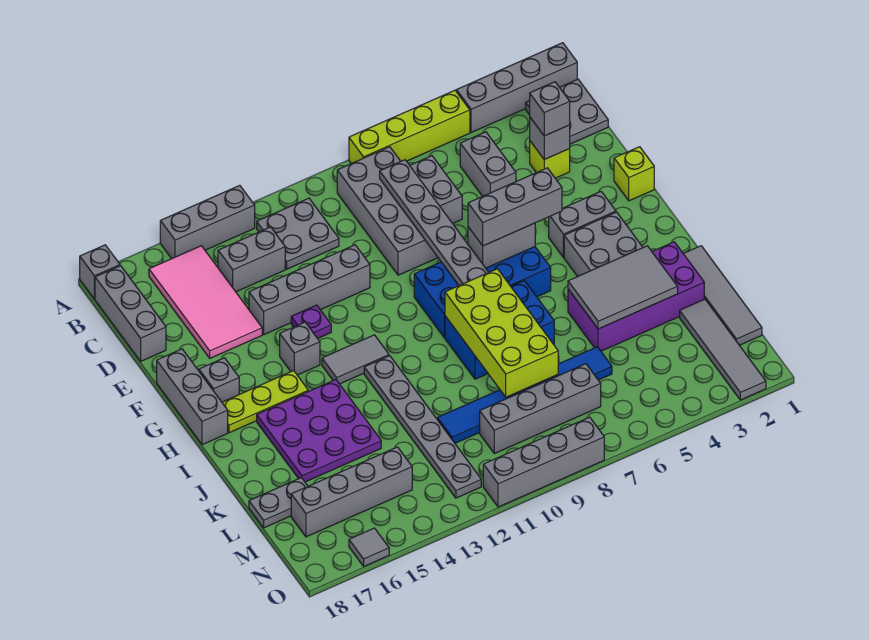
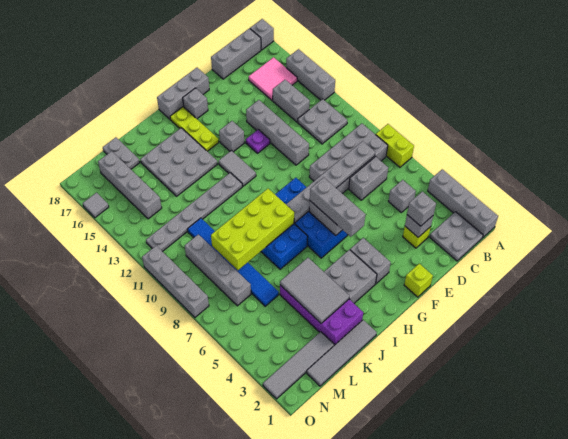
lime brick A5:A8 level 1 -> lime brick A7:A8 level 1
pink tile B15:E16 level 1 -> pink tile B15:C16 level 1
grey brick C5:D5 level 1 -> grey brick C5 level 1
purple plate I14:K16 level 1 -> grey plate I14:K16 level 1

